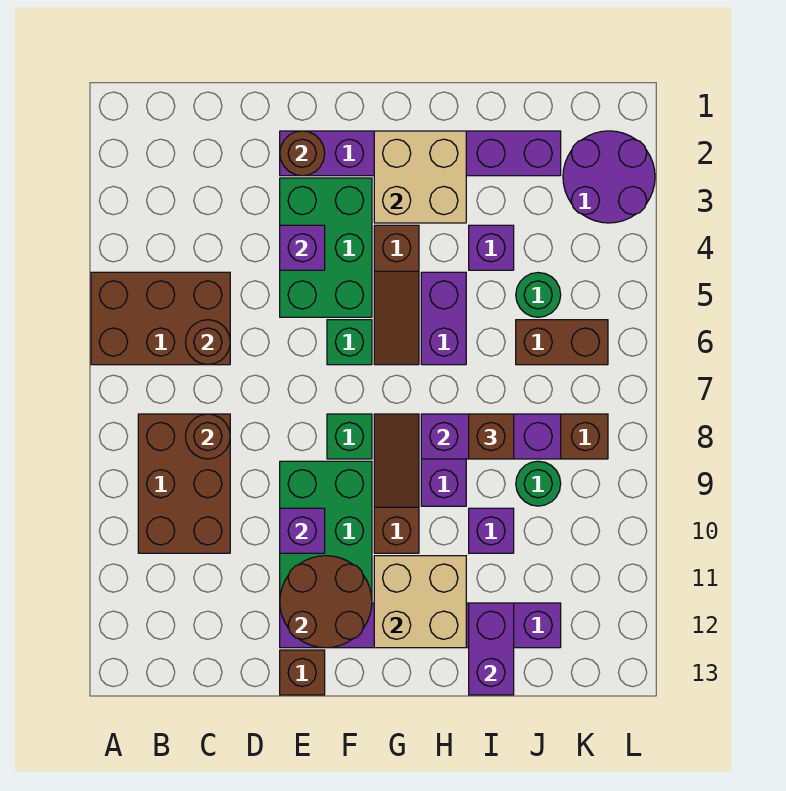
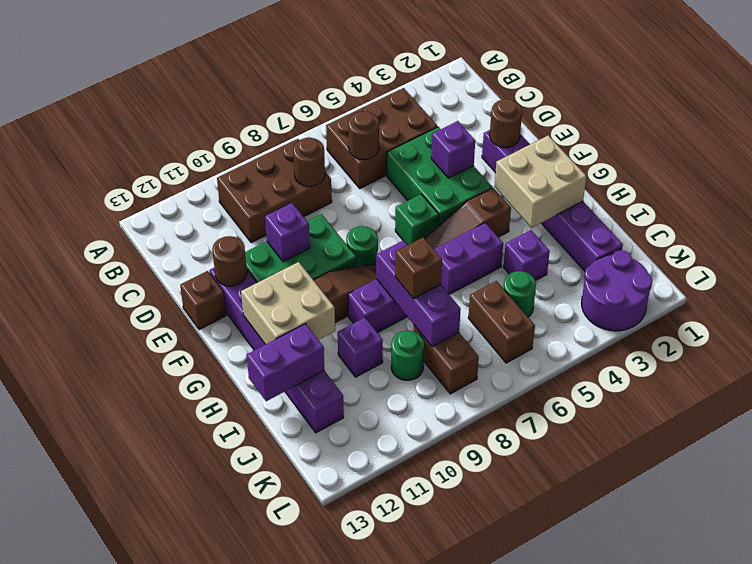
brown brick A5:C6 level 1 -> brown brick B4:C6 level 1
green brick E3:F5 level 1 -> green brick D4:F5 level 1
brown round brick E11:F12 level 2 -> brown round brick E12 level 2
green brick F8 level 1 -> green round brick F8 level 1

